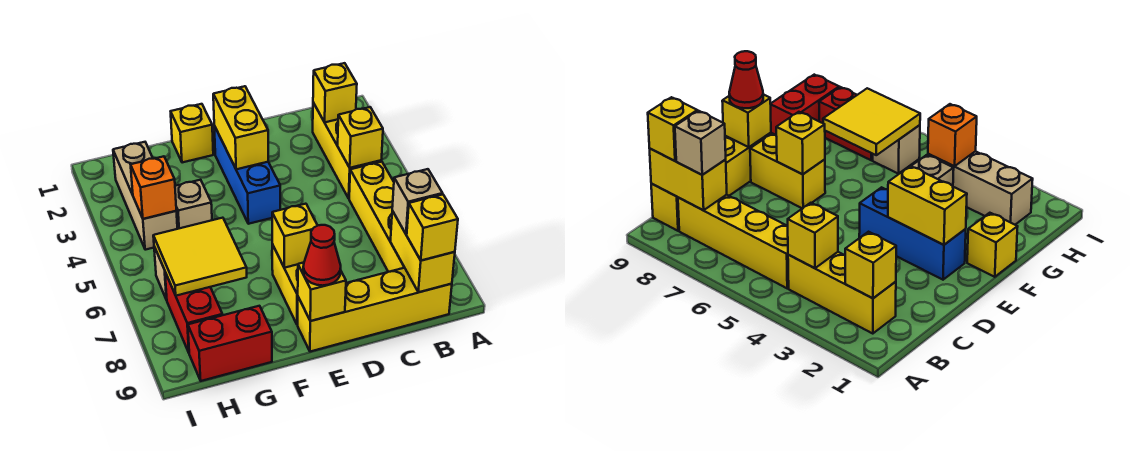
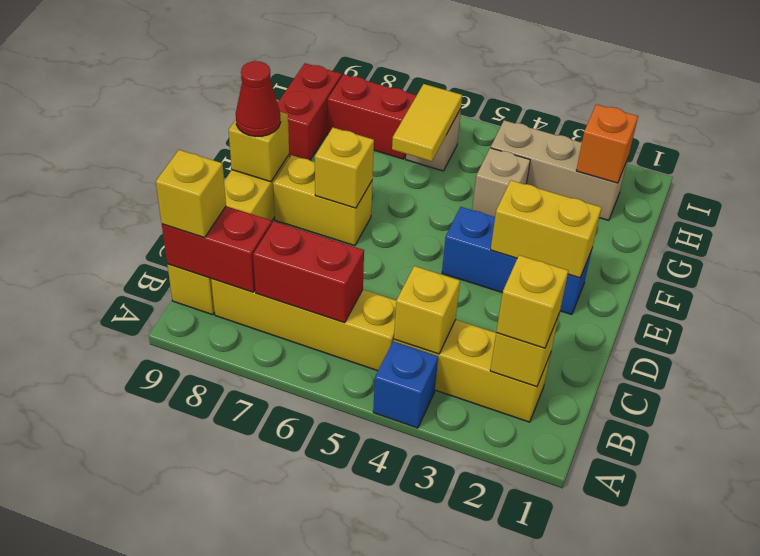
none -> blue brick A4 level 1
none -> red brick B6:B7 level 2
yellow brick B8:B9 level 2 -> red brick B8:B9 level 2
tan brick B8 level 3 -> none
yellow brick F1 level 1 -> yellow brick B2 level 3
yellow tile G6:H7 level 2 -> yellow tile G6:H6 level 2
orange brick H4 level 2 -> orange brick H2 level 2

